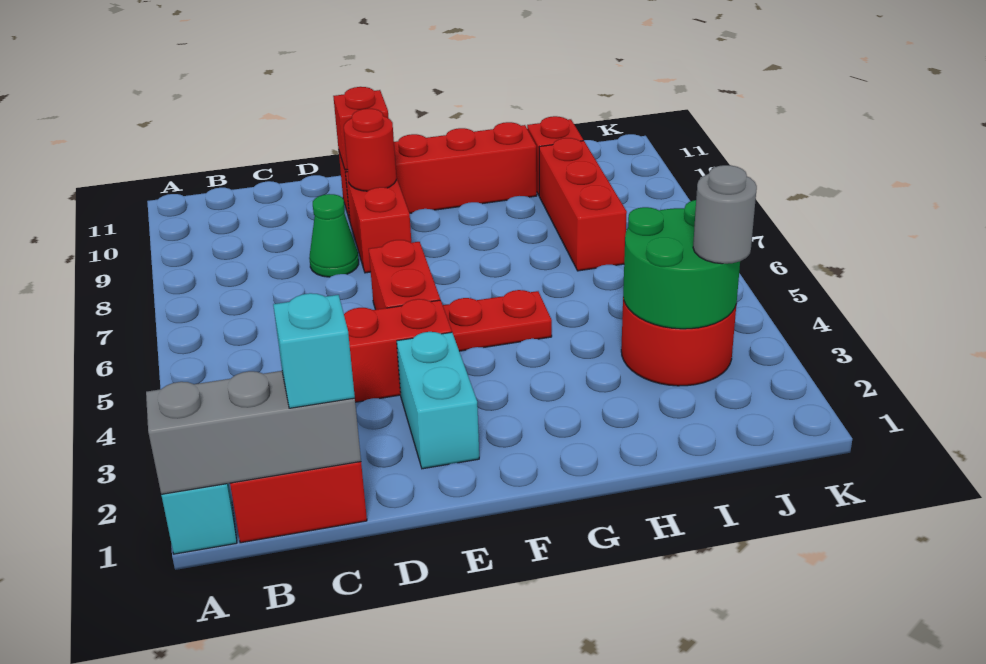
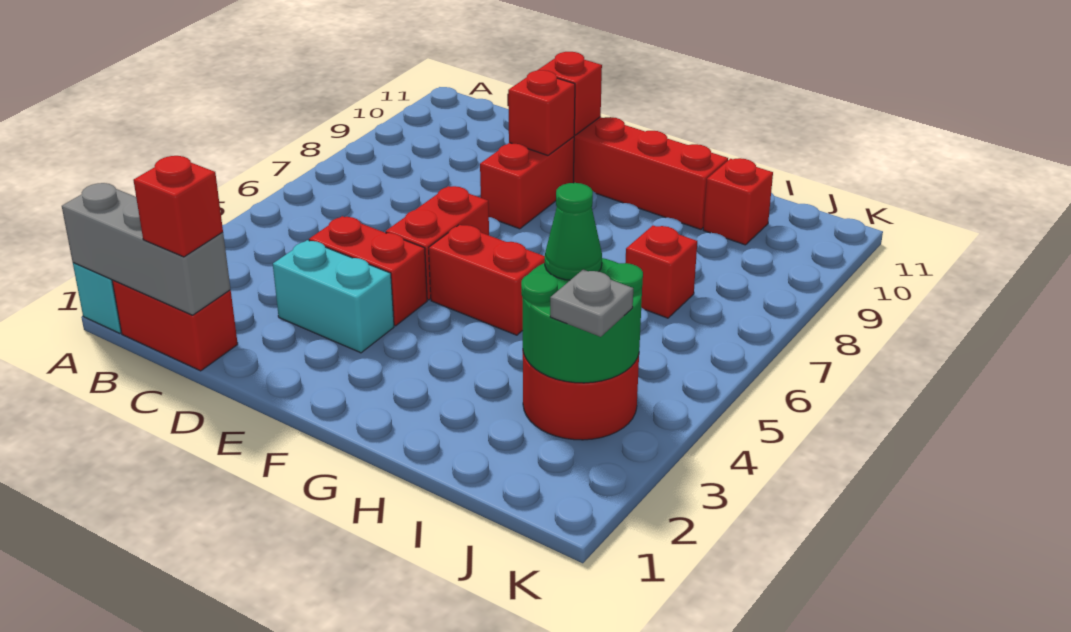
cyan brick C1 level 3 -> red brick C1 level 3
green cone D8 level 1 -> green cone I4 level 3
cyan brick E2:E3 level 1 -> cyan brick D3:E3 level 1
red round brick E9 level 2 -> red brick E9 level 2
red plate F5:G5 level 1 -> red brick F5:G5 level 1
red brick I7:I9 level 1 -> red brick I7 level 1
grey round brick J3 level 3 -> grey plate J3 level 3

